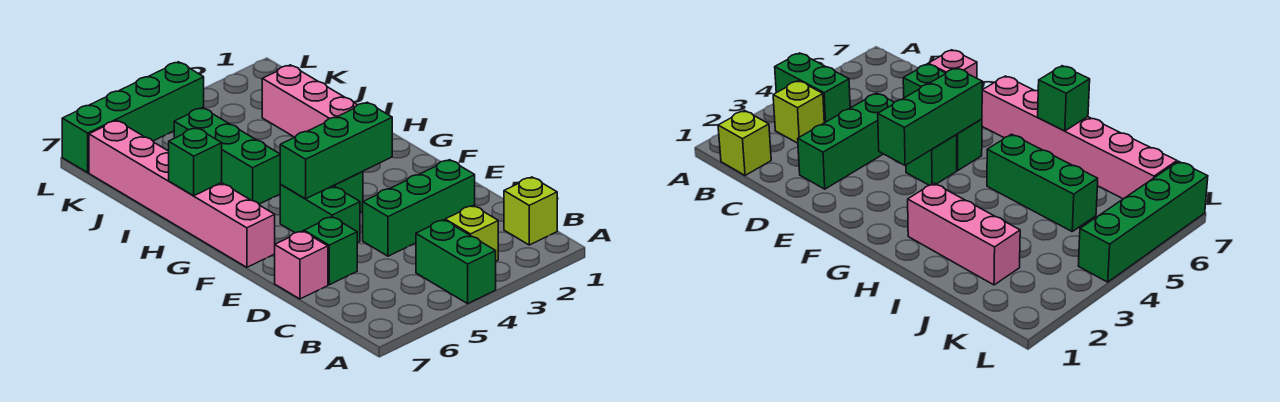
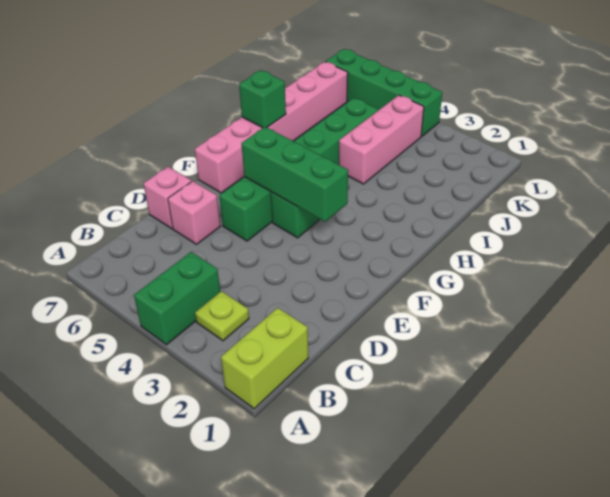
lime brick B1 level 1 -> lime brick A1:B1 level 1
lime brick B3 level 1 -> lime plate B3 level 1
green brick D2:D4 level 1 -> none
green brick D6 level 1 -> pink brick D6 level 1
pink brick H2:J2 level 1 -> pink brick I4:K4 level 1

